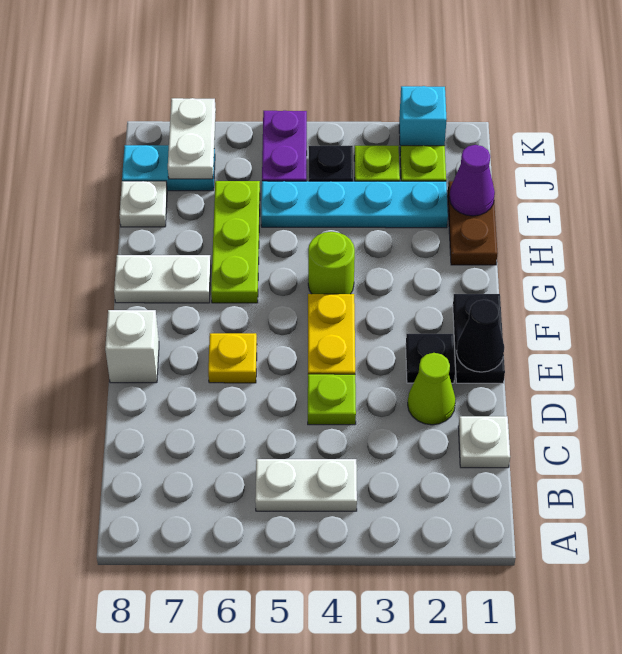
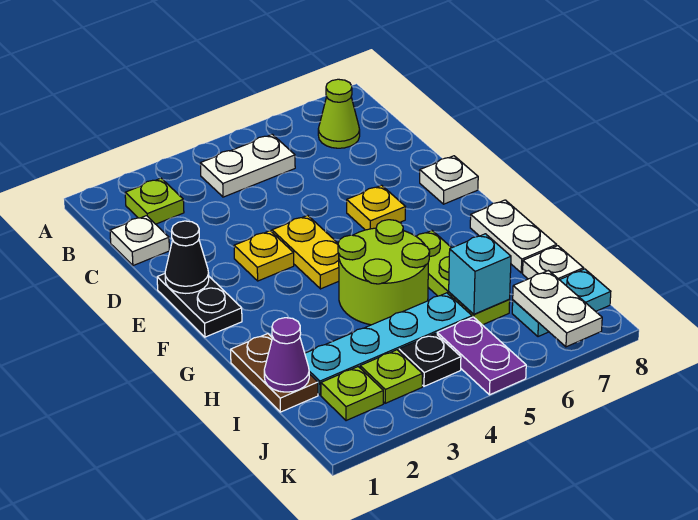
lime cone D2 level 1 -> lime cone B7 level 1
lime plate D4 level 1 -> lime plate B2 level 1
black plate E2 level 1 -> none
none -> yellow plate E3 level 1
white brick E8 level 1 -> white plate E8 level 1
lime round brick G4 level 1 -> lime round brick G4:H5 level 1
white plate G7:G8 level 1 -> white plate G8:H8 level 1
cyan brick K2 level 1 -> cyan brick I6 level 2

